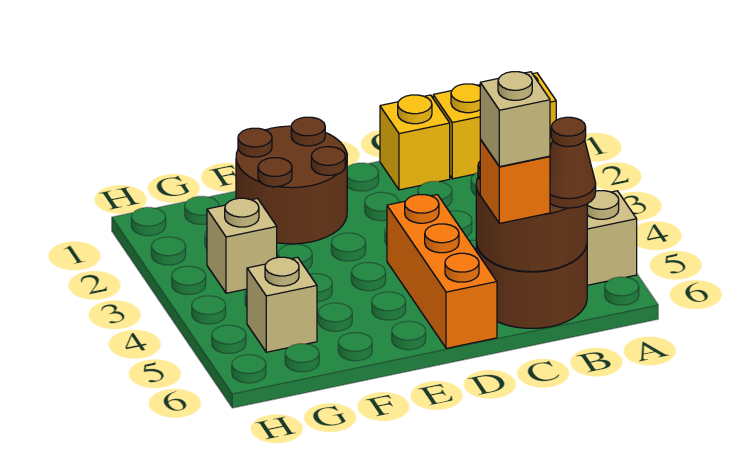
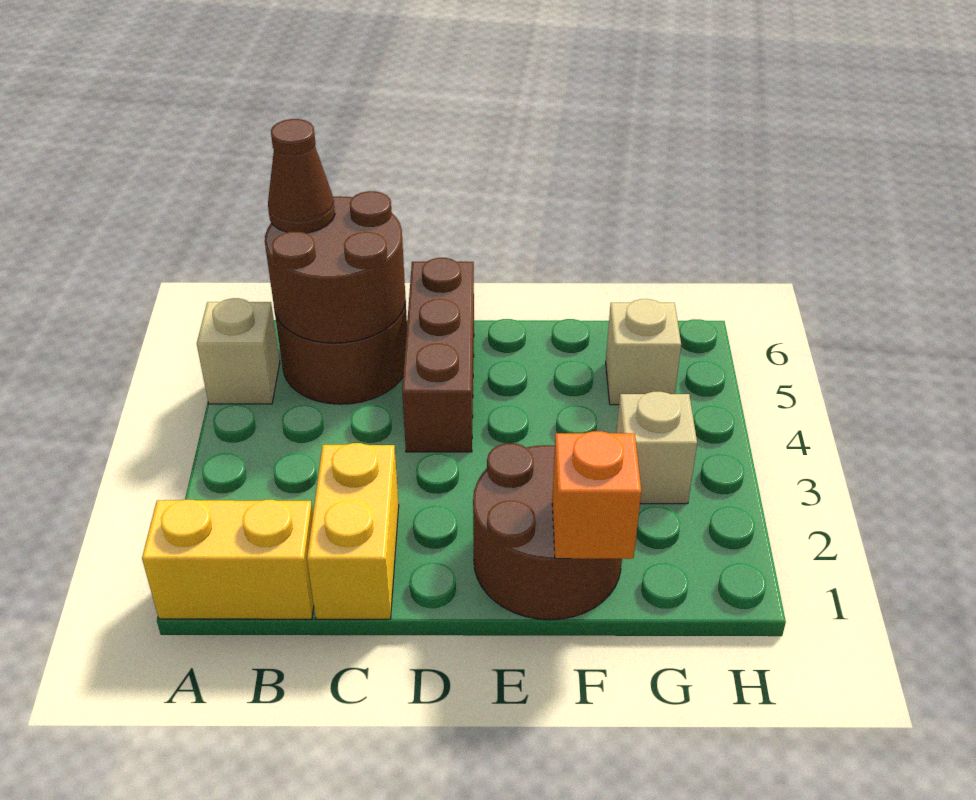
yellow brick C1 level 1 -> yellow brick C1:C2 level 1
orange brick C6 level 3 -> orange brick F1 level 2
tan brick C6 level 4 -> none
orange brick D4:D6 level 1 -> brown brick D4:D6 level 1

